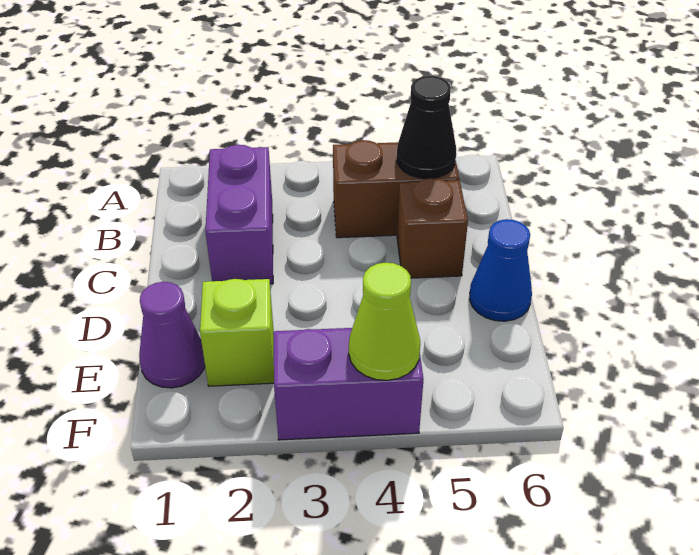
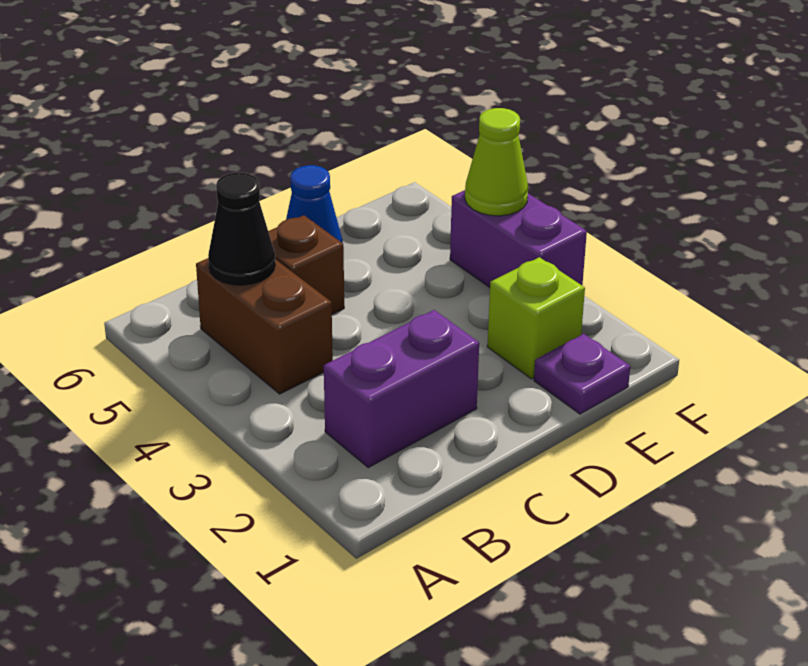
purple cone E1 level 1 -> purple plate E1 level 1

